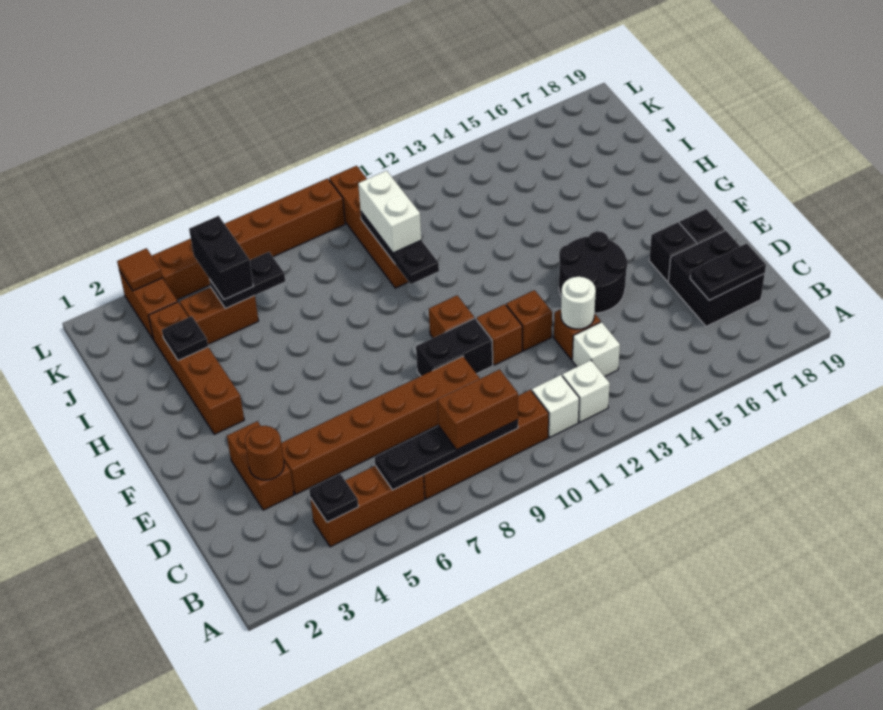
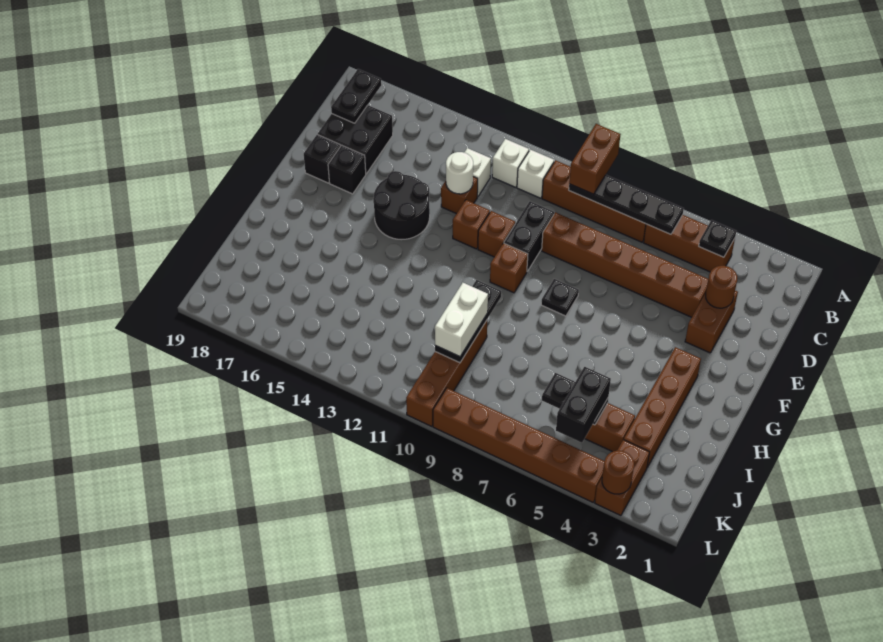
brown brick B8:B9 level 3 -> brown brick A9:B9 level 3
black plate C17:C18 level 2 -> black plate B18:C18 level 2
black brick E9:E10 level 1 -> black brick D10:E10 level 1
black plate I3 level 2 -> black plate F8 level 1
brown tile L3 level 2 -> brown round brick L3 level 2

